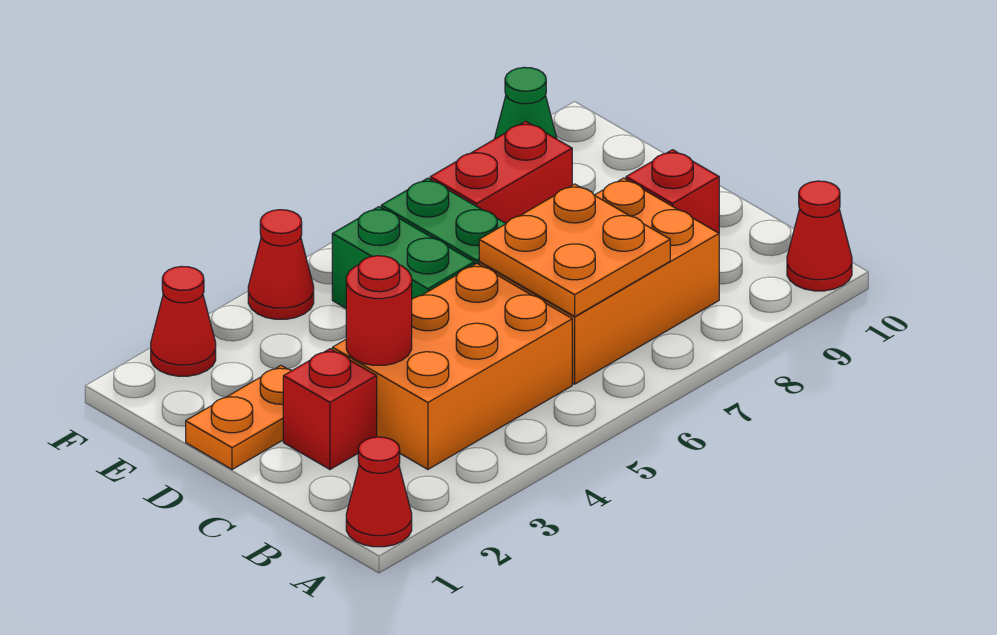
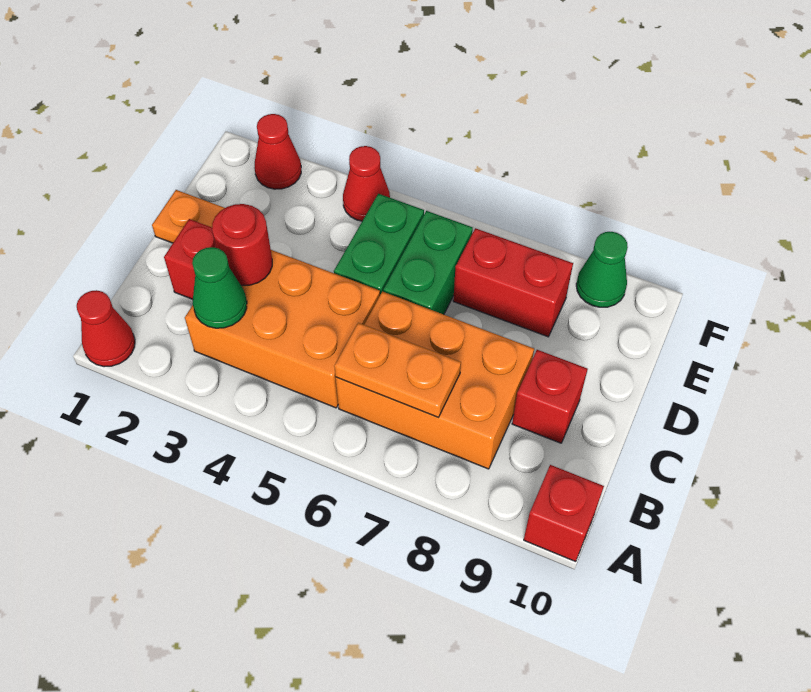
red cone A10 level 1 -> red brick A10 level 1
none -> green cone B3 level 2
orange plate B6:C7 level 2 -> orange plate B6:B7 level 2

